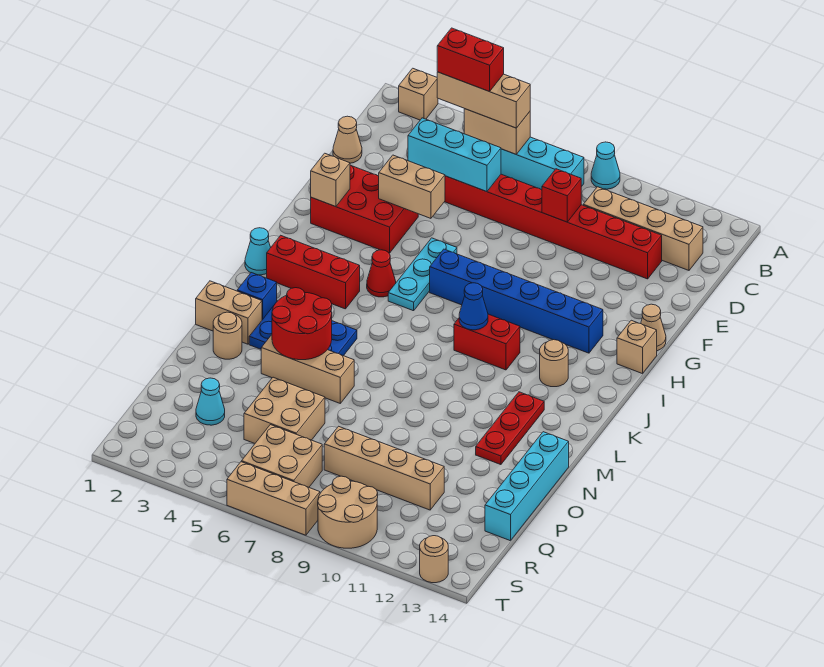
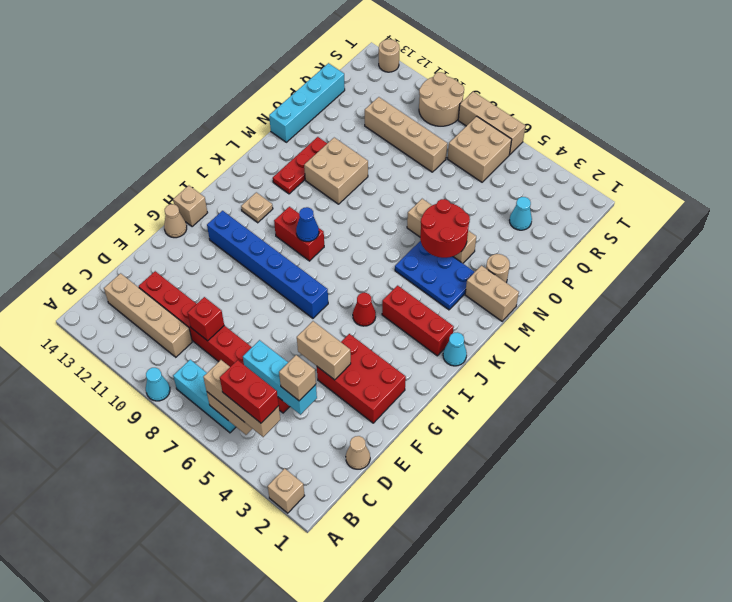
tan brick G2 level 2 -> tan brick D4 level 3
cyan plate G6:I6 level 1 -> none
tan round brick J12 level 1 -> tan plate J12 level 1
blue brick L2 level 1 -> none
tan brick P5:Q6 level 1 -> tan brick M10:N11 level 1

